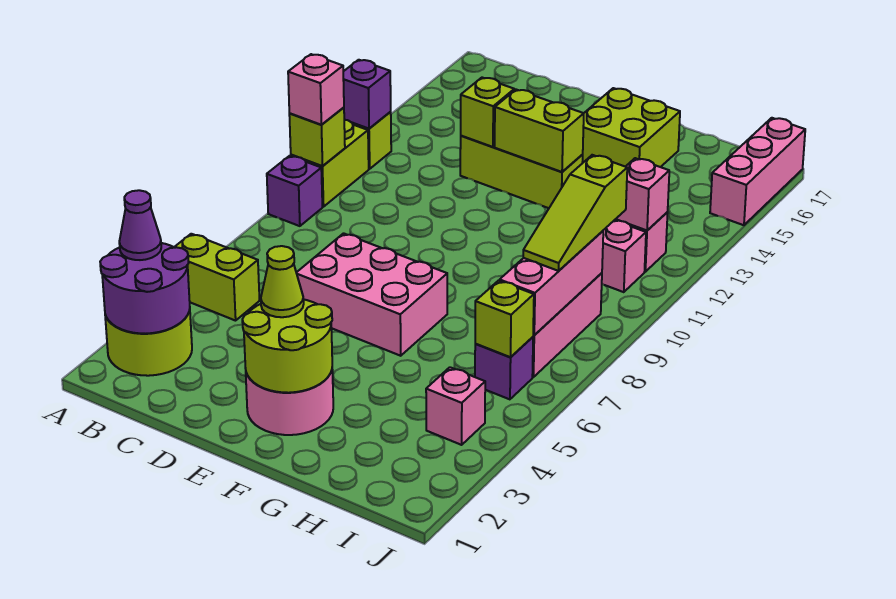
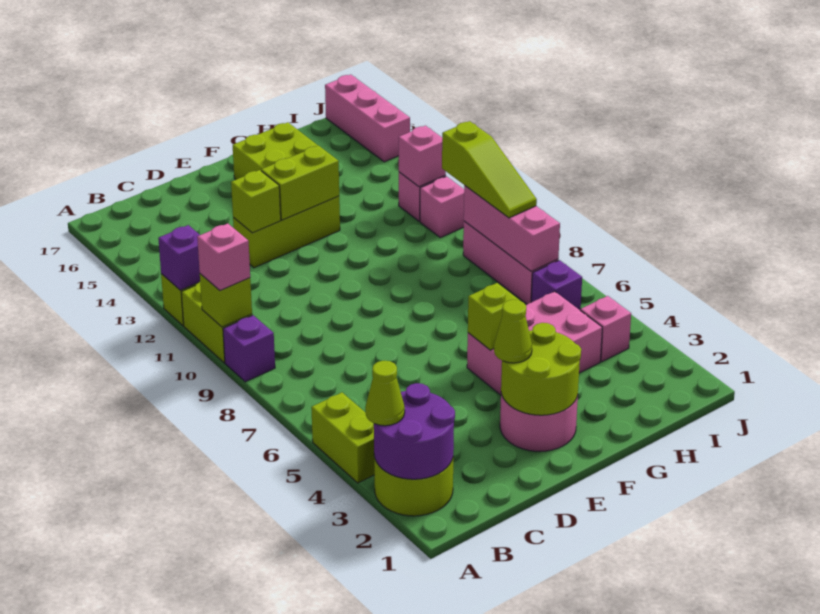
purple cone A3 level 3 -> lime cone A3 level 3
lime brick A5:B5 level 1 -> lime brick A4:A5 level 1
pink brick D6:F7 level 1 -> pink brick F4:H5 level 1
lime brick I6 level 2 -> lime brick F5 level 2

